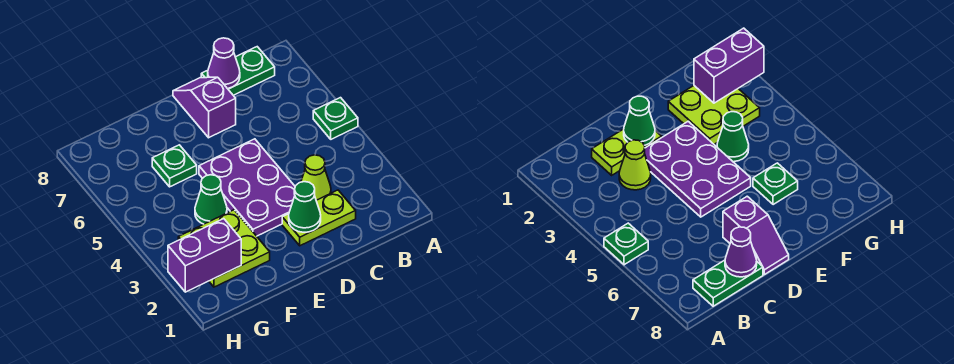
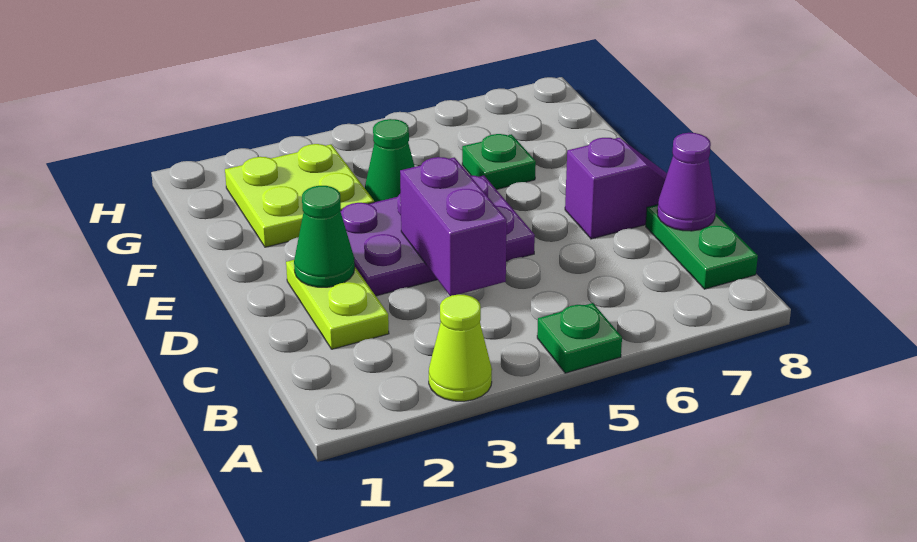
lime cone C3 level 1 -> lime cone A3 level 1
purple brick G2:H2 level 2 -> purple brick C4:D4 level 2

